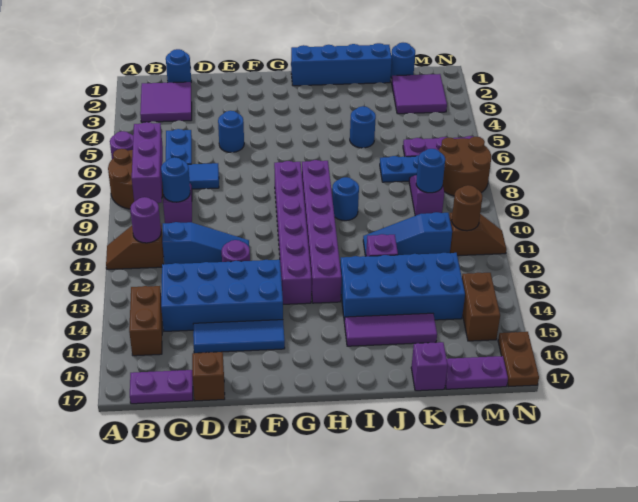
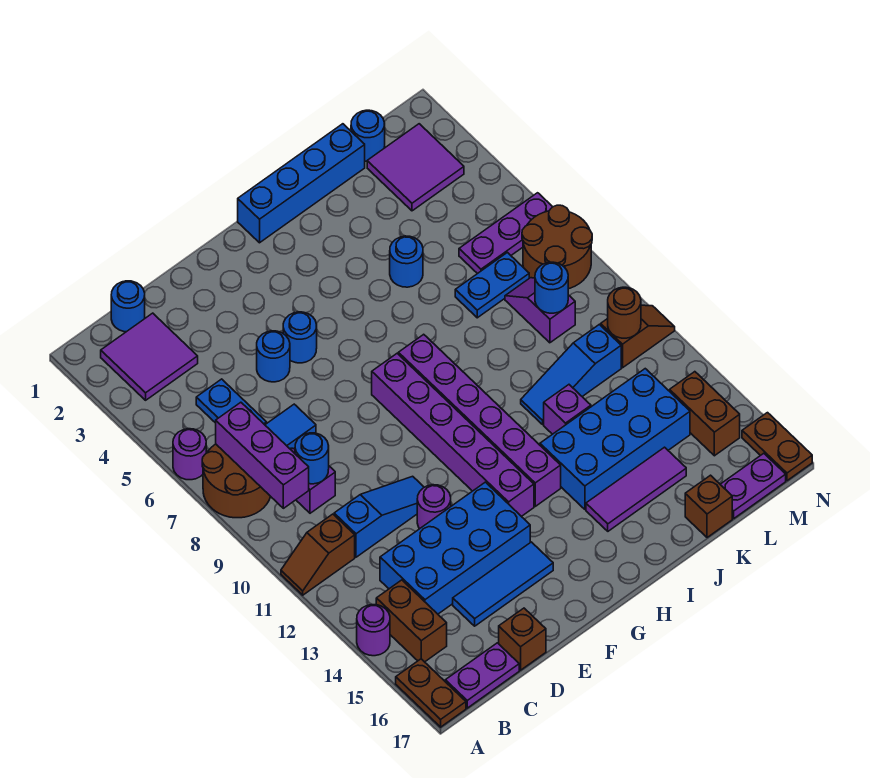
none -> brown plate A16:A17 level 1
purple round brick B11 level 2 -> purple round brick A14 level 1
blue round brick I9 level 1 -> blue round brick F5 level 1
purple brick K17 level 1 -> brown brick K17 level 1

